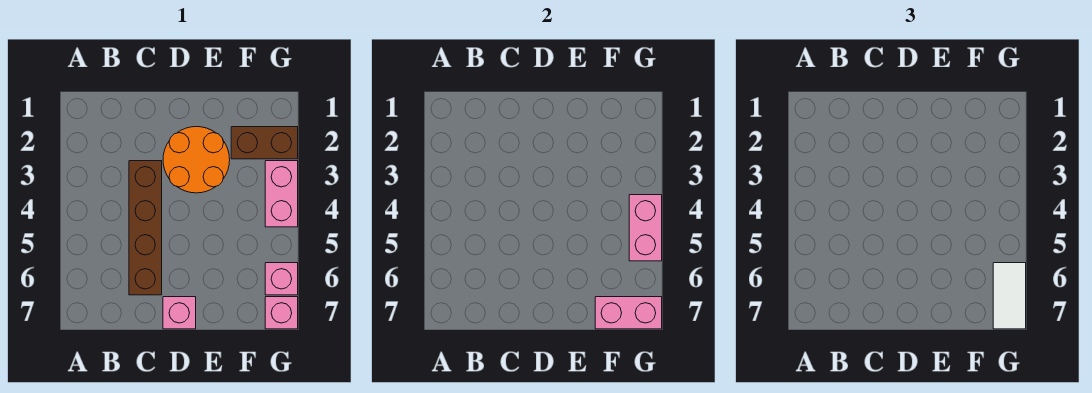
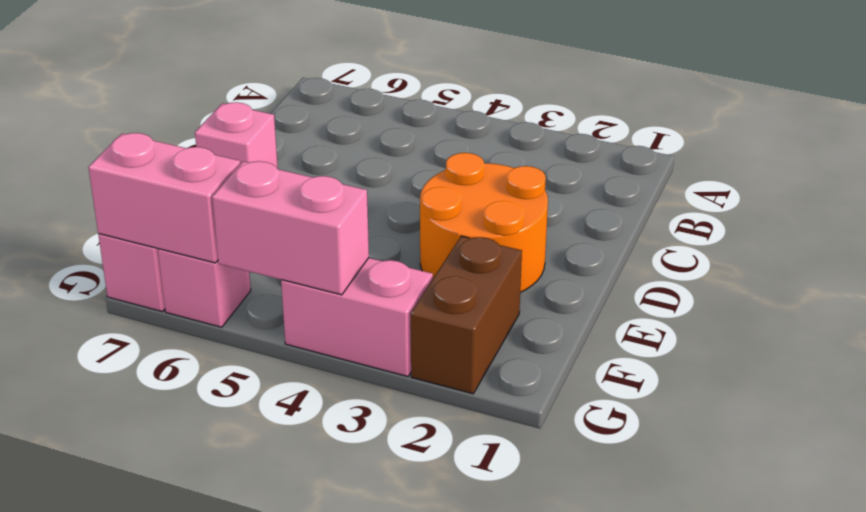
brown brick C3:C6 level 1 -> none
pink brick F7:G7 level 2 -> pink brick G6:G7 level 2
white tile G6:G7 level 3 -> none

